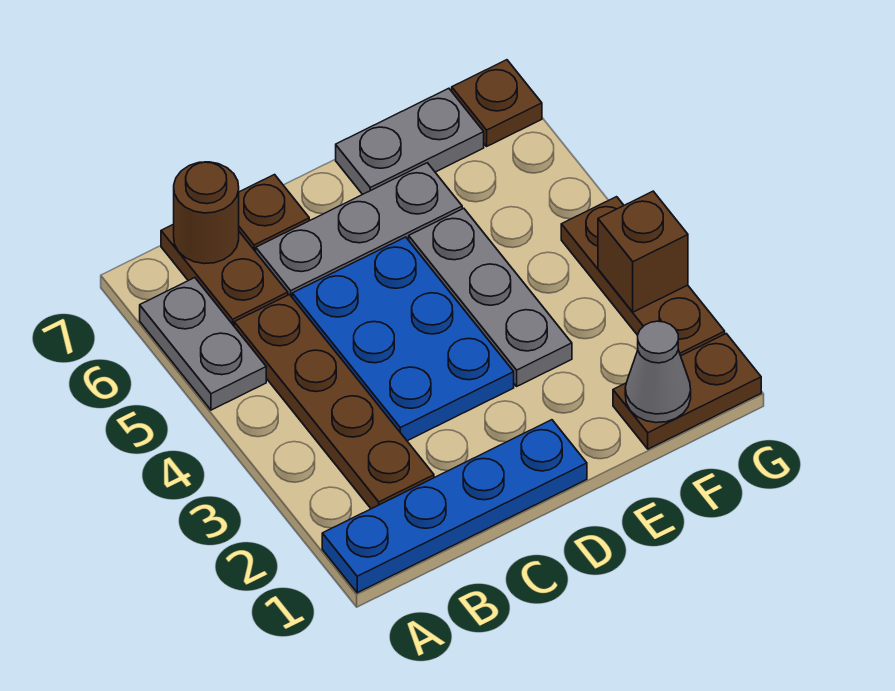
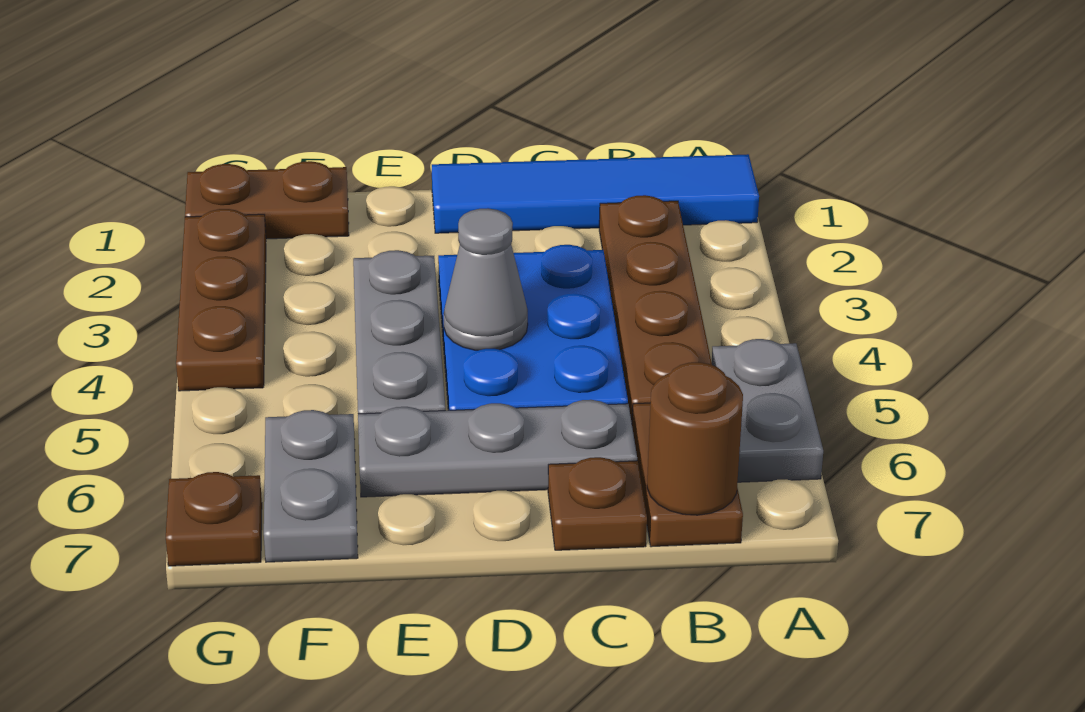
blue plate A1:D1 level 1 -> blue tile A1:D1 level 1
grey plate E7:F7 level 1 -> grey plate F6:F7 level 1
grey cone F1 level 2 -> grey cone D4 level 2
brown brick G3 level 2 -> none

